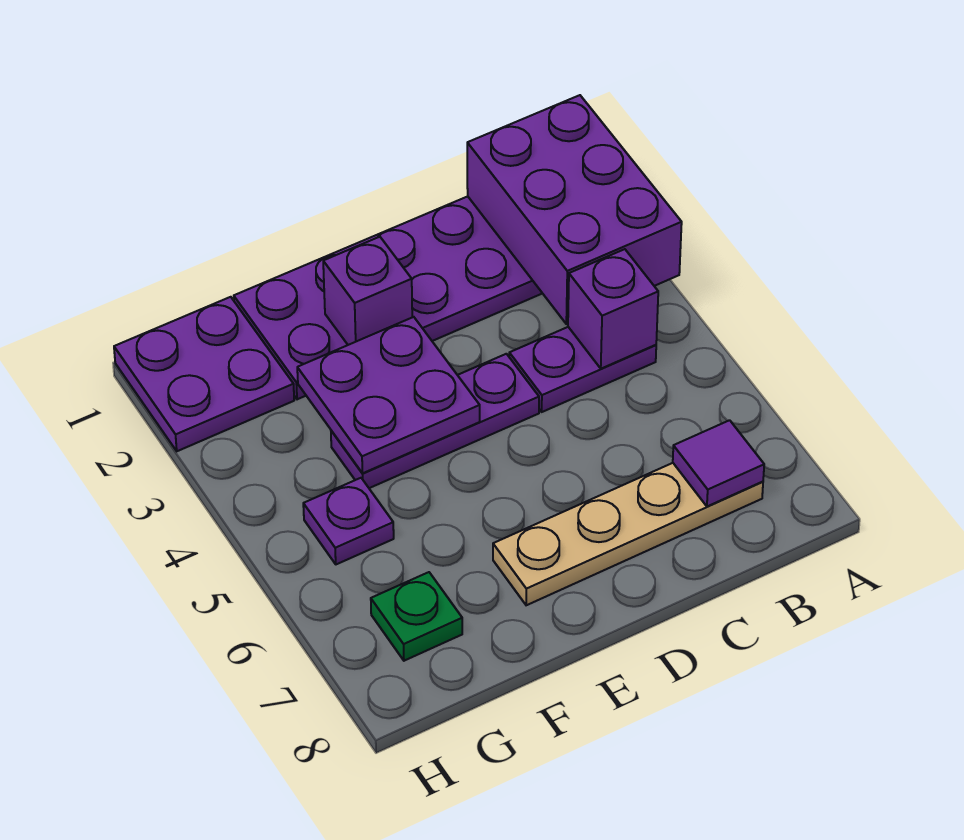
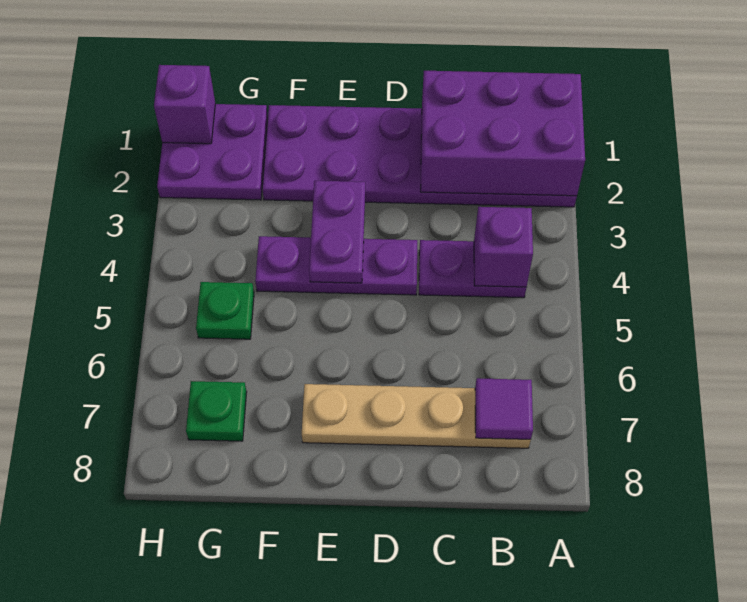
purple brick A1:B3 level 2 -> purple brick A1:C2 level 2
purple brick E2 level 2 -> purple brick H1 level 2
purple plate E3:F4 level 2 -> purple plate E3:E4 level 2
purple plate G5 level 1 -> green plate G5 level 1

